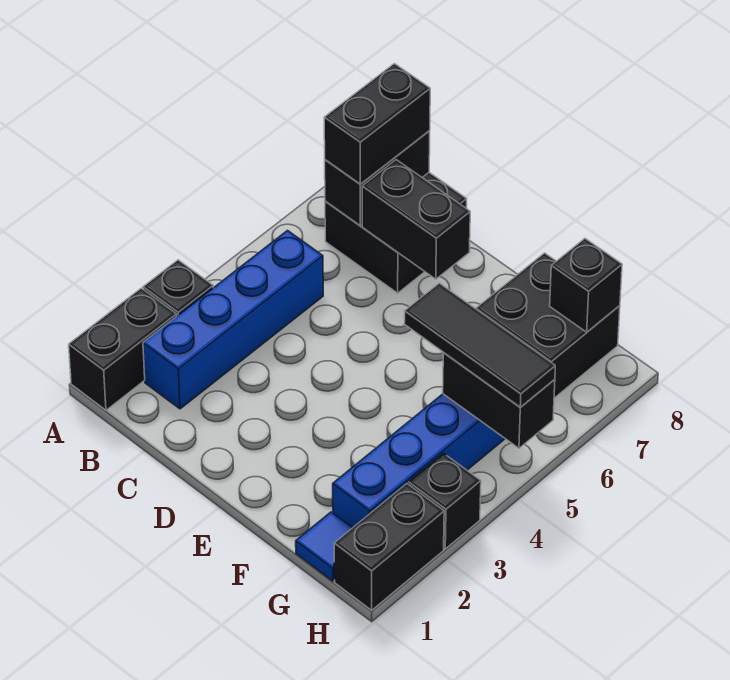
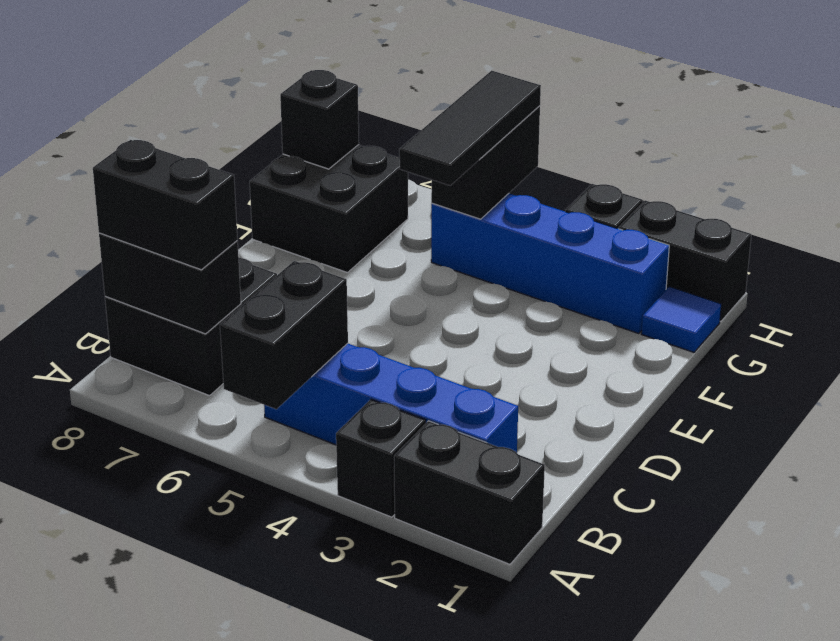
black brick C7:D7 level 2 -> black brick A5:B5 level 2

